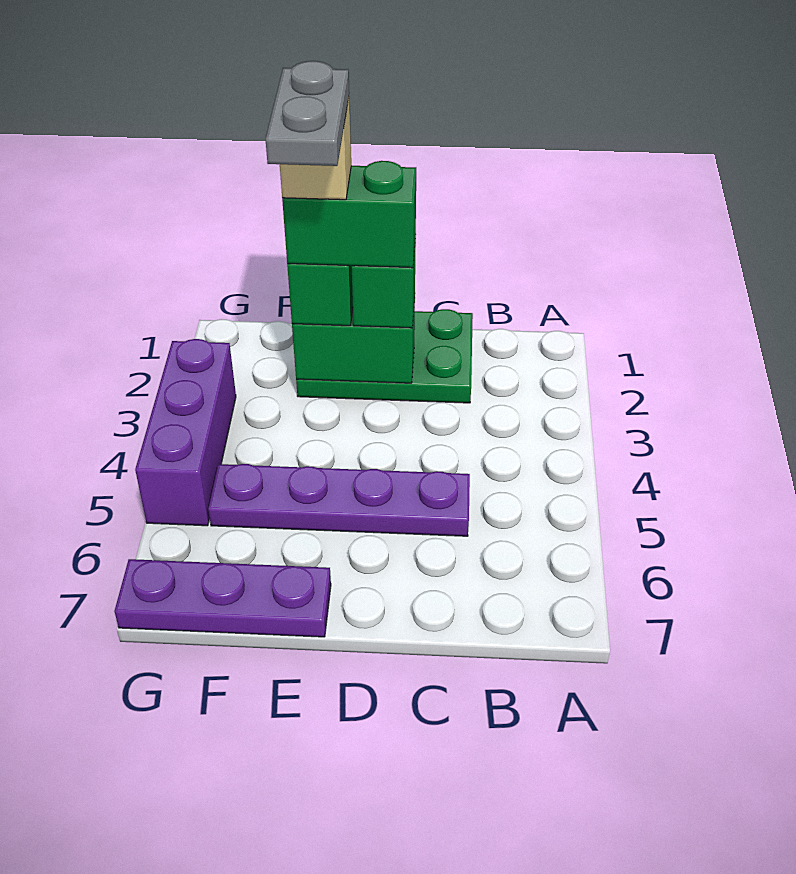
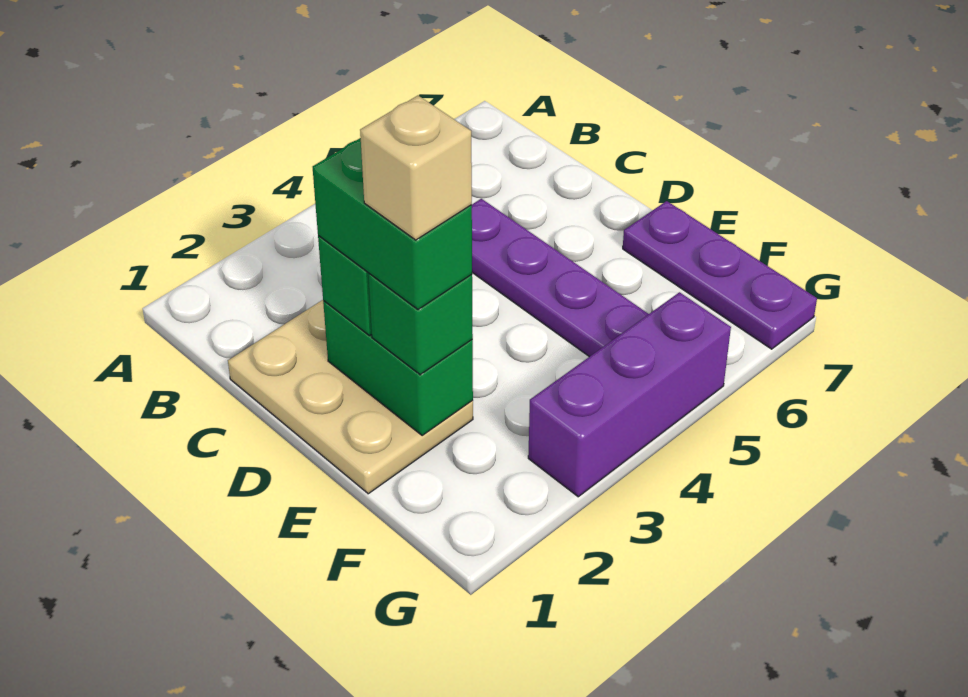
green plate C1:E2 level 1 -> tan plate C1:E2 level 1
grey plate E2:E3 level 6 -> none

